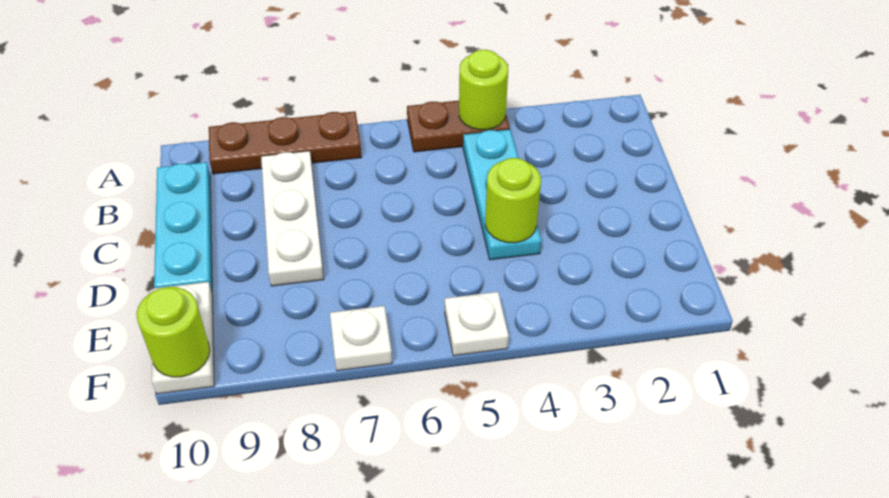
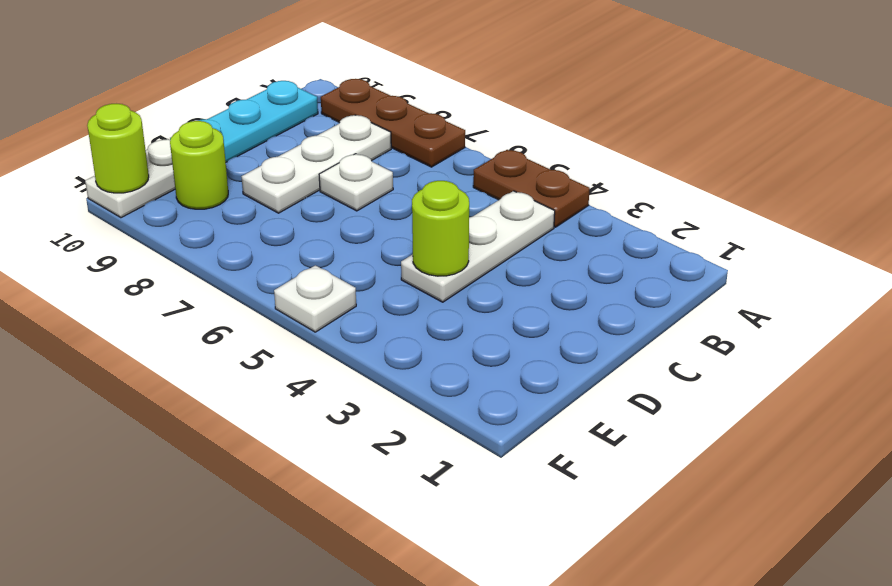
lime round brick A4 level 2 -> lime round brick E9 level 1
cyan plate B4:D4 level 1 -> white plate B4:D4 level 1
white plate F7 level 1 -> white plate C7 level 1

